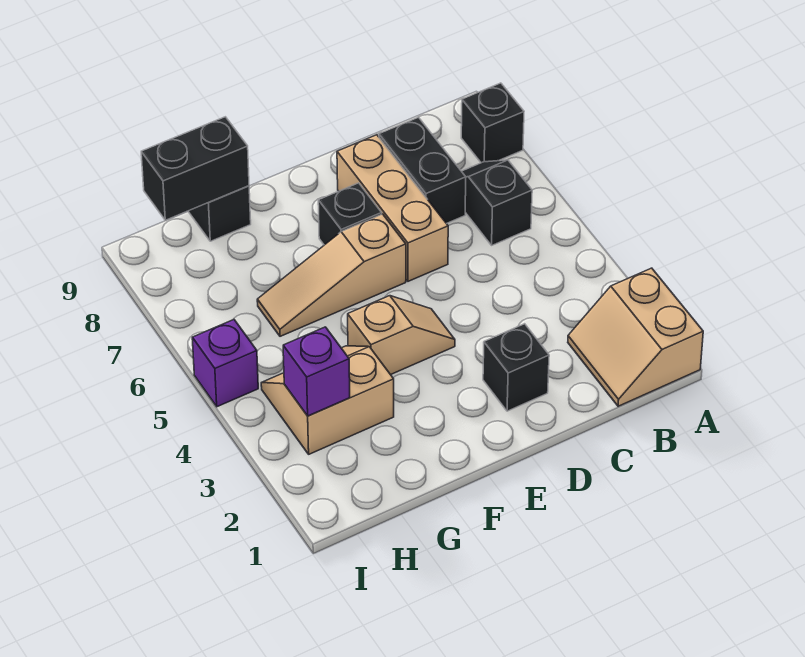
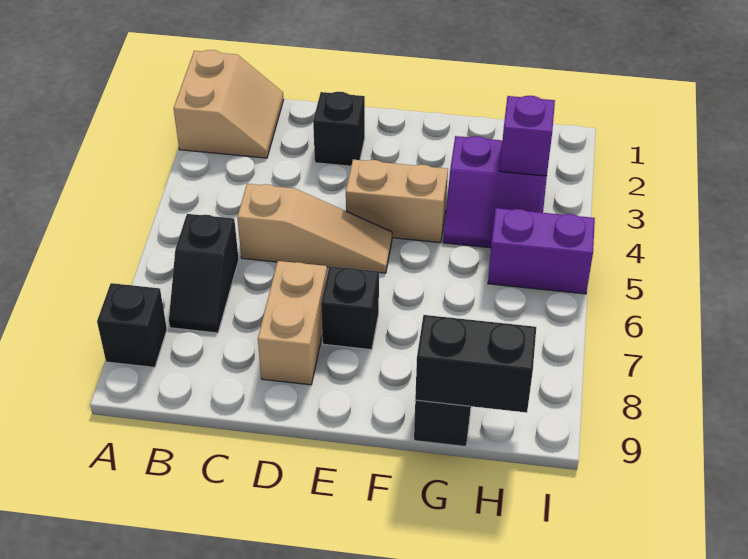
black brick C7:C8 level 1 -> none
tan brick D6:D8 level 1 -> tan brick D7:D8 level 1
tan slope E4:F4 level 1 top F -> tan brick E4:F4 level 1
tan slope E6:G6 level 1 top E -> tan slope C5:E5 level 1 top C
tan slope G3:H4 level 1 top 3 -> purple slope G3:H4 level 1 top 3
purple brick I5 level 1 -> purple brick H5:I5 level 1

